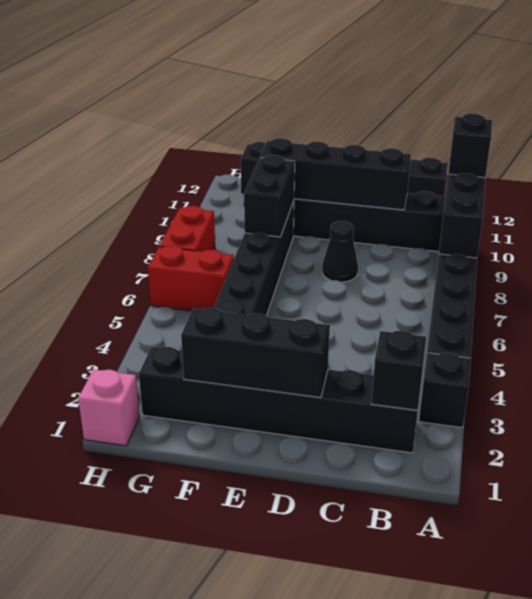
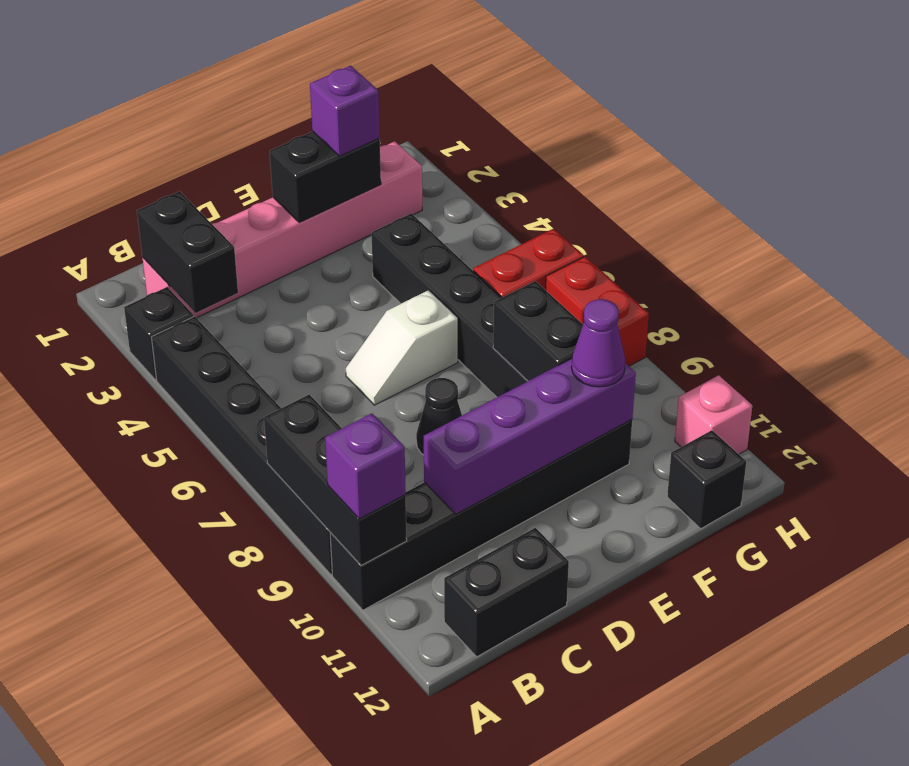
black brick A10 level 3 -> purple brick A10 level 3
black brick B2:G2 level 1 -> pink brick B2:G2 level 1
black brick B2 level 2 -> black brick B2:B3 level 2
black brick C10:F10 level 2 -> purple brick C10:F10 level 2
black brick D2:F2 level 2 -> black brick E2:F2 level 2
none -> white slope D6:E6 level 1 top E
none -> purple brick F2 level 3
none -> purple cone F10 level 3
pink brick H1 level 1 -> pink brick H11 level 1

